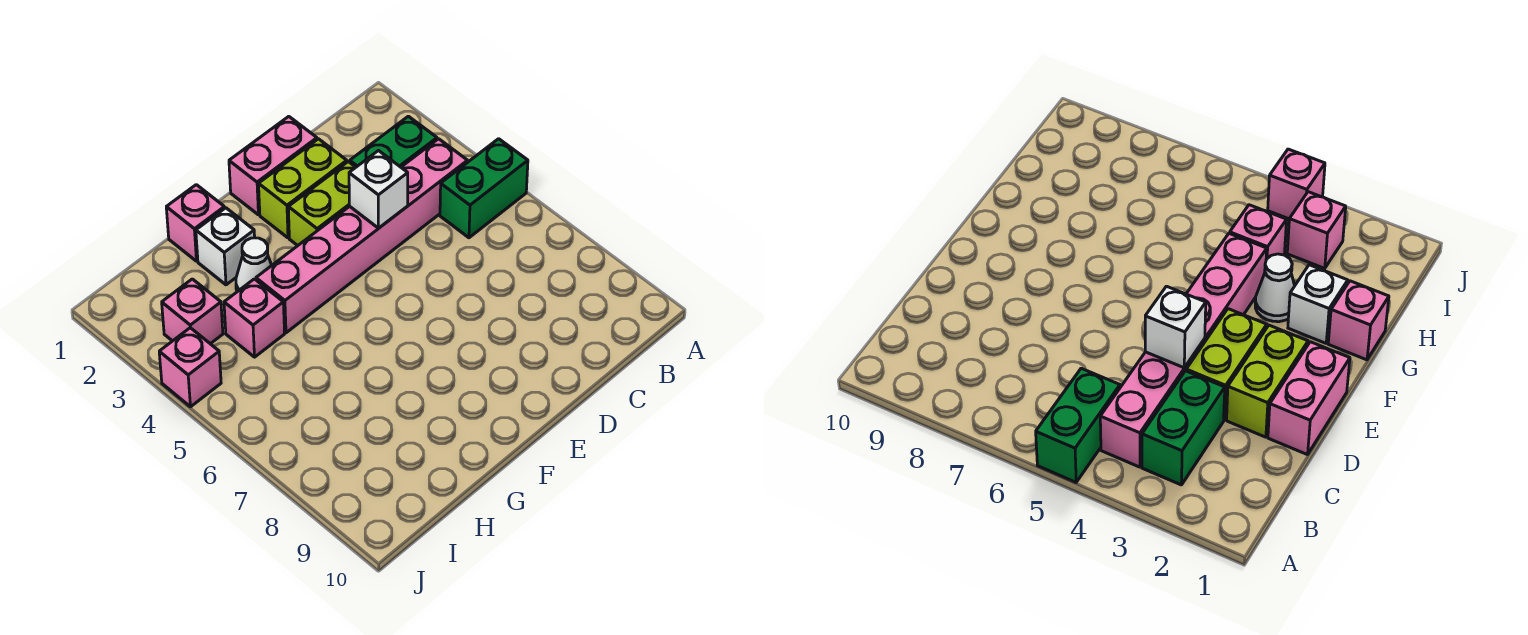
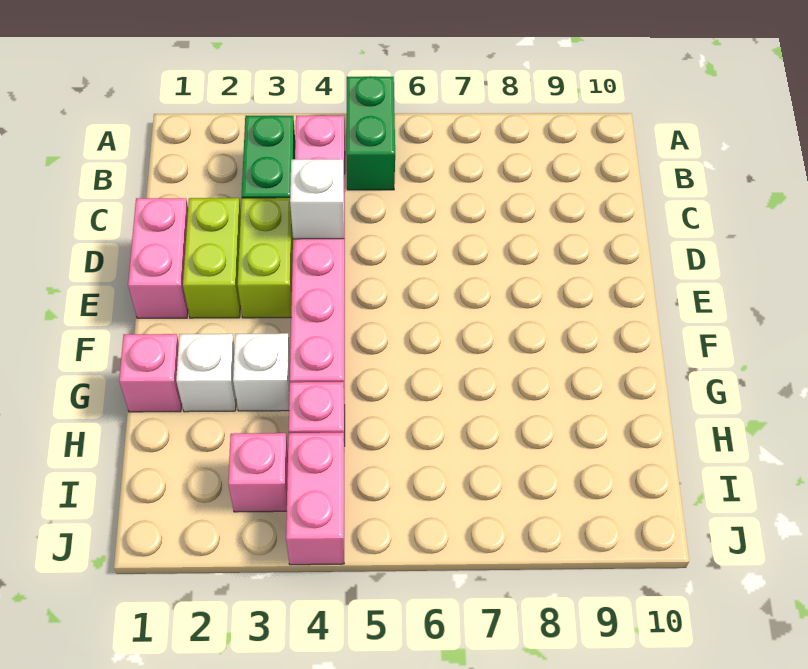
white cone G3 level 1 -> white brick G3 level 1
pink brick J4 level 1 -> pink brick I4:J4 level 1

